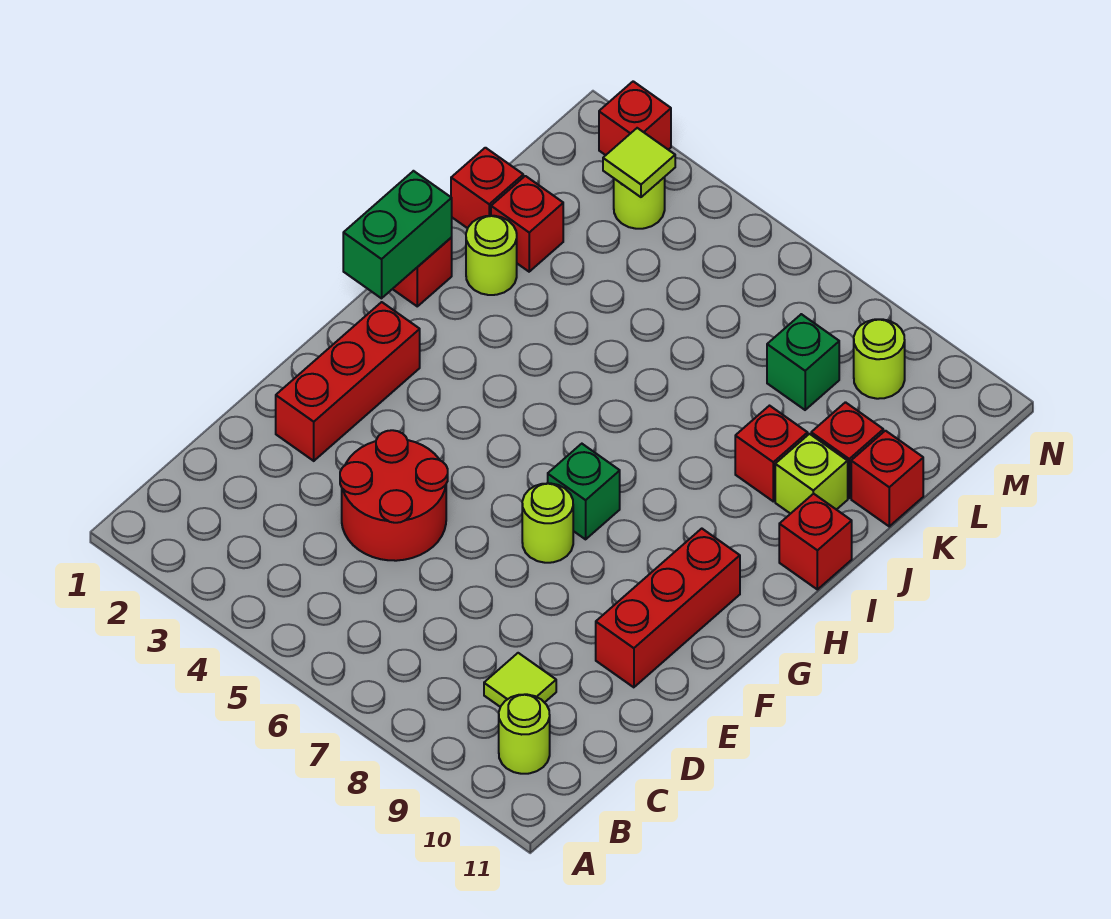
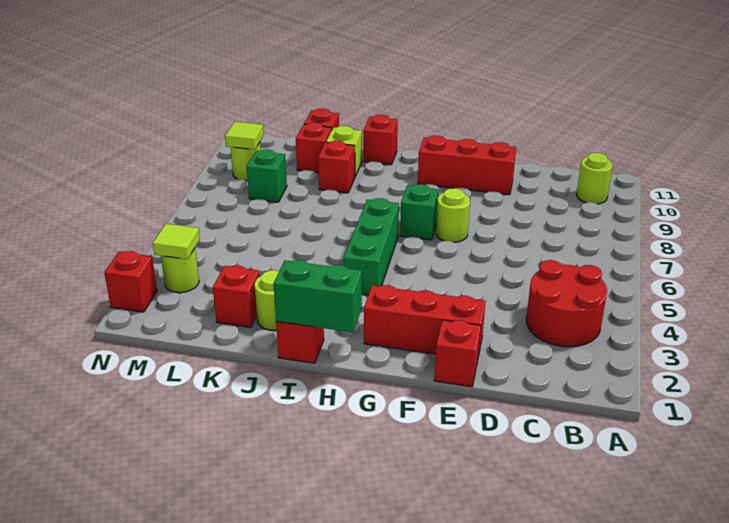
lime tile C9 level 1 -> lime tile M9 level 2
red round brick D4:E5 level 1 -> red round brick B3:C4 level 1
none -> green brick H4:H6 level 1
red brick K1 level 1 -> red brick E1 level 1

